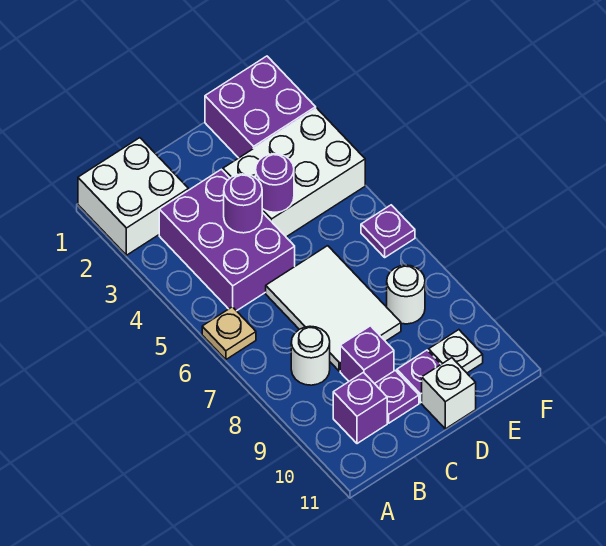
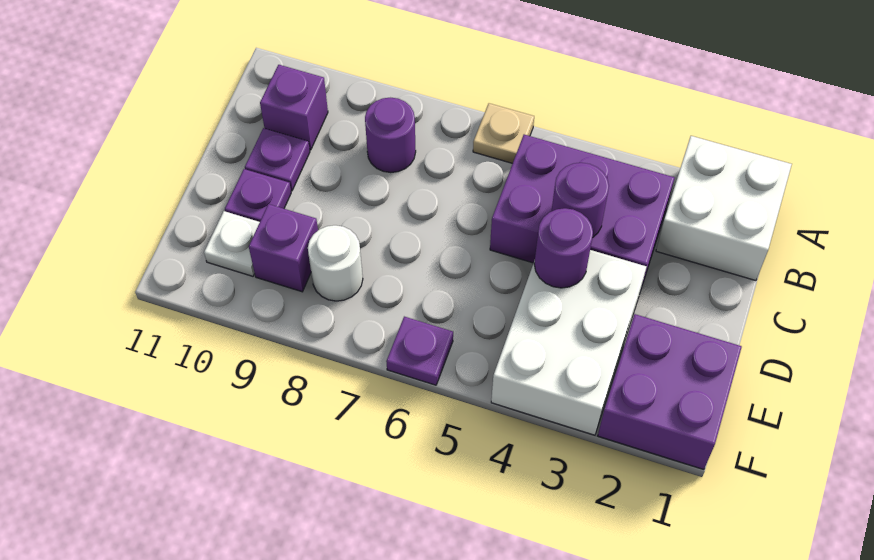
white round brick B8 level 1 -> purple round brick B8 level 1
white tile C6:D8 level 1 -> none
purple brick C9 level 1 -> purple brick E9 level 1
white brick D11 level 1 -> none

